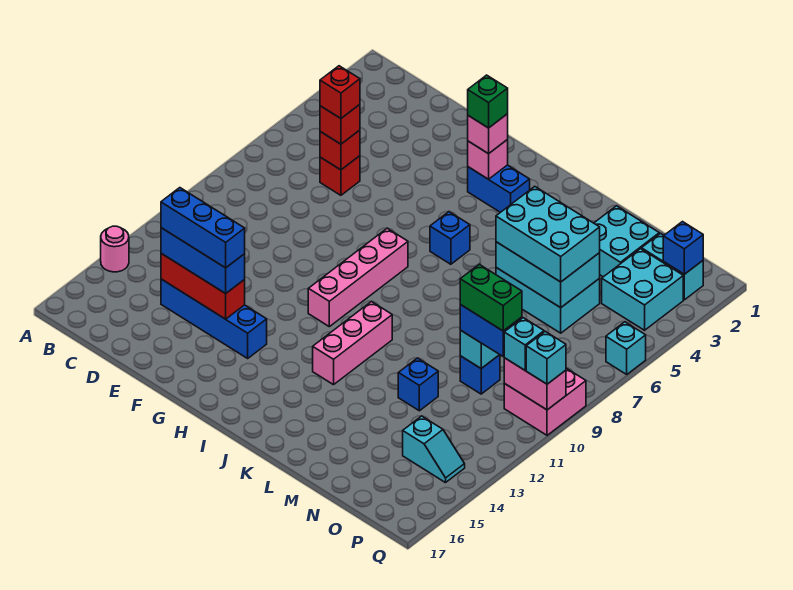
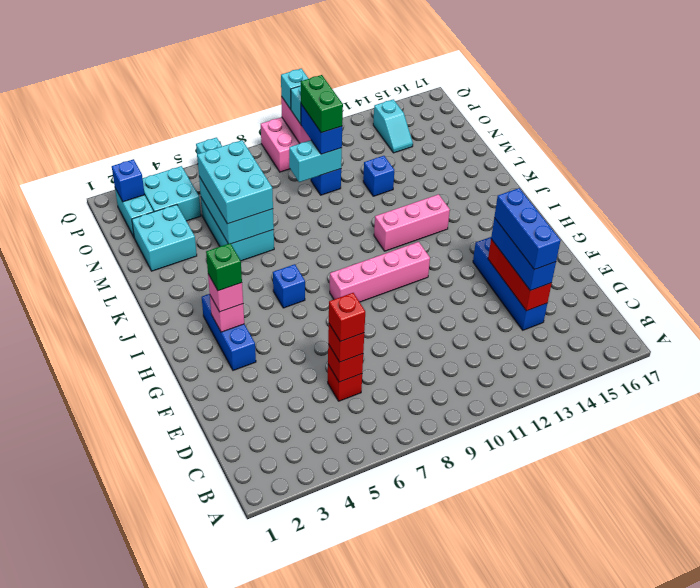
pink round brick A14 level 1 -> none
blue brick H3:I3 level 1 -> blue brick G3:I3 level 1
cyan slope O14:P14 level 1 top O -> cyan slope O14:P14 level 1 top P

